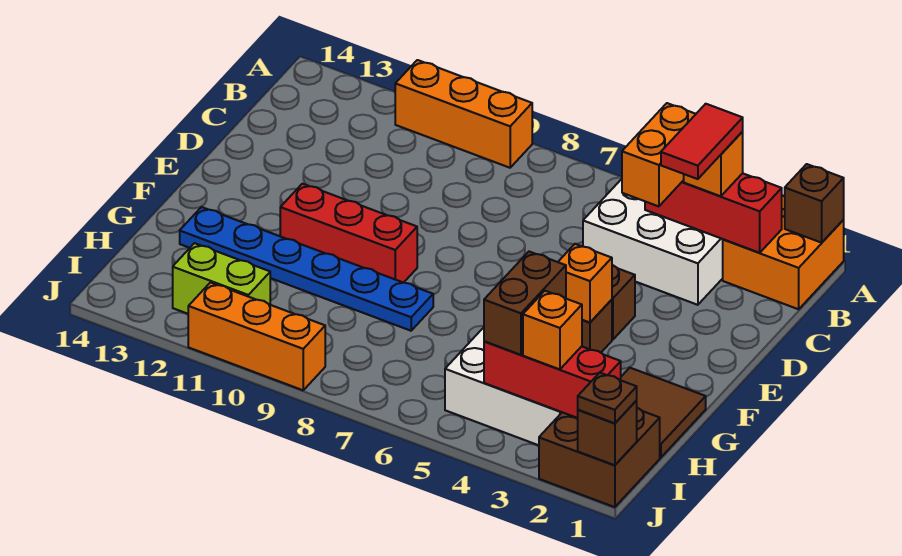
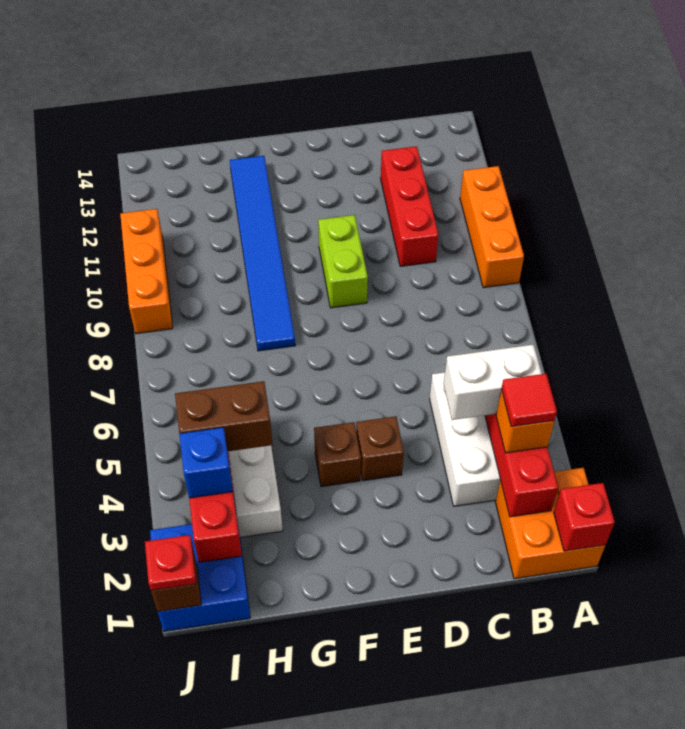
brown brick A1 level 2 -> red brick A1 level 2
red tile B3:C3 level 4 -> red tile B3 level 4
orange brick B4:C4 level 3 -> white brick B4:C4 level 3
orange brick F4 level 2 -> none
red brick F9:F11 level 1 -> red brick C10:C12 level 1
brown tile G1:H2 level 1 -> none
blue plate G8:G13 level 1 -> blue tile G8:G13 level 1
brown brick I1:J2 level 1 -> blue brick I1:J2 level 1
orange brick I3 level 3 -> blue brick I3 level 3
lime brick I11:I12 level 1 -> lime brick E9:E10 level 1
brown plate J1 level 3 -> red plate J1 level 3

